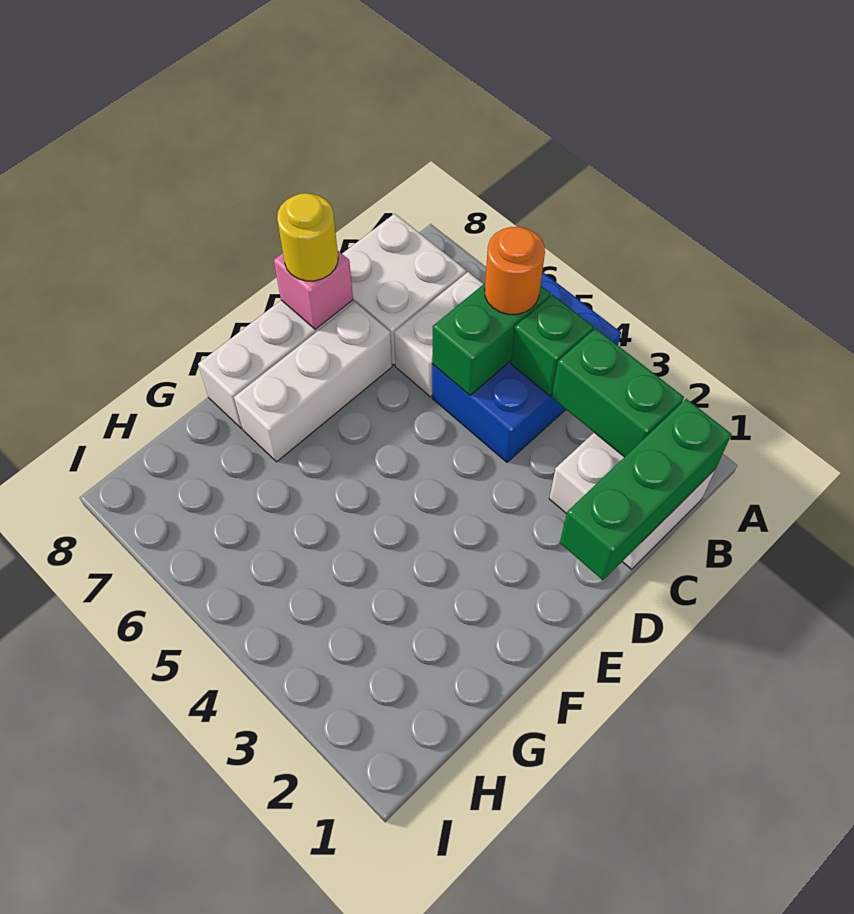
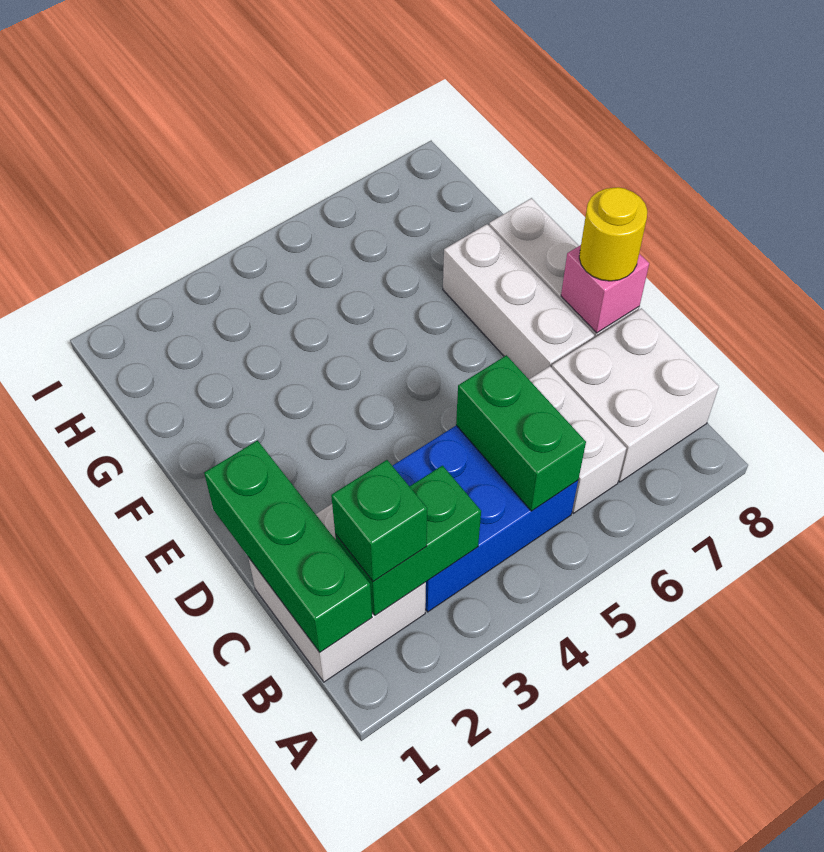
blue brick A4:C5 level 1 -> blue brick B3:C5 level 1
green brick B4 level 2 -> green brick B2 level 3
orange round brick B5 level 3 -> none

